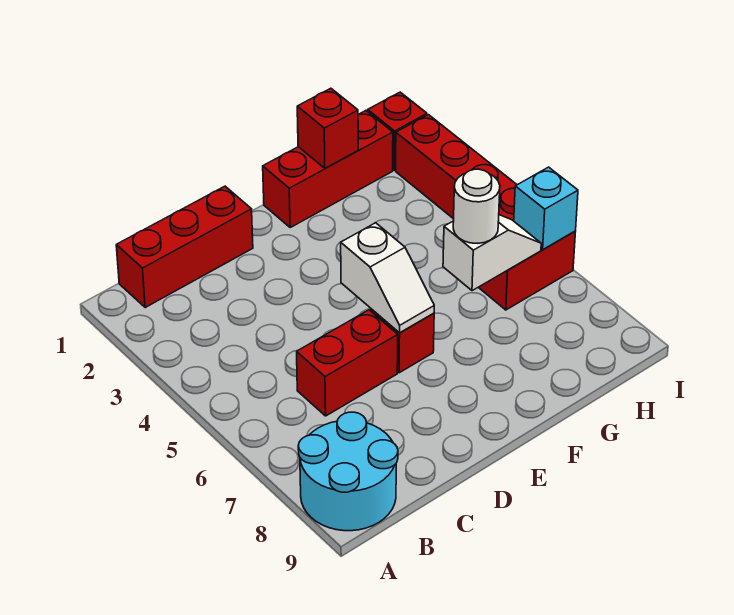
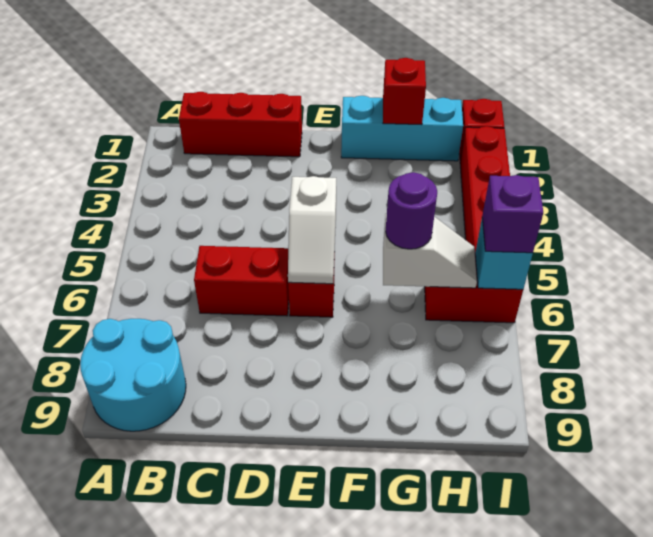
red brick F1:H1 level 1 -> cyan brick F1:H1 level 1
white round brick G6 level 3 -> purple round brick G6 level 3
none -> purple brick I6 level 3

